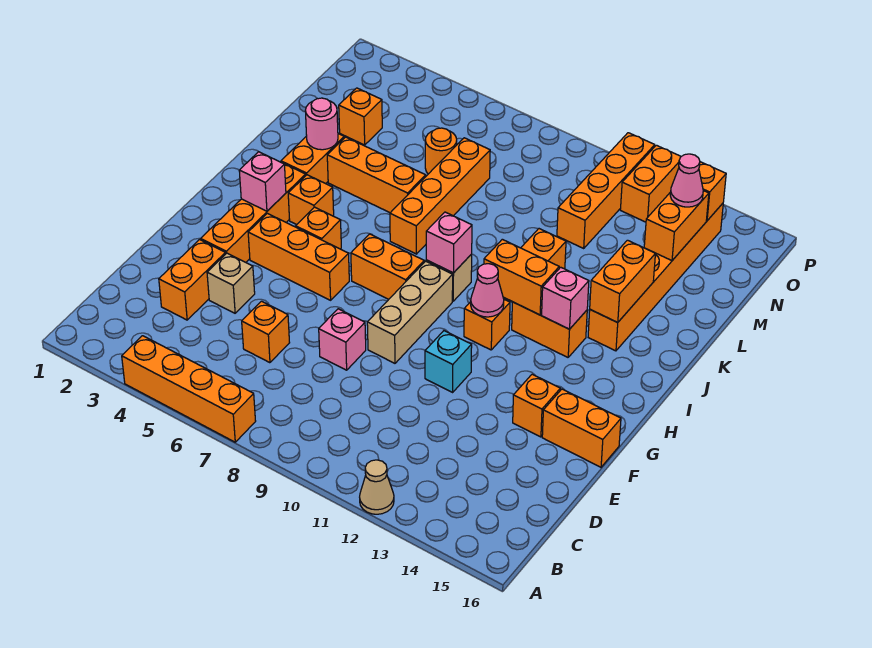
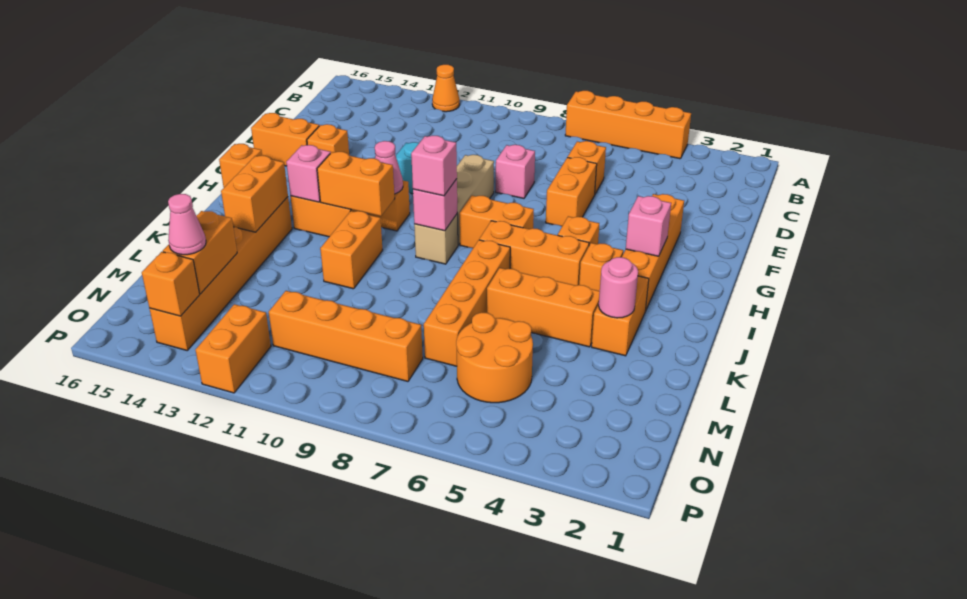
tan cone A12 level 1 -> orange cone A12 level 1
orange brick D3:E3 level 1 -> orange brick E6:F6 level 1
tan brick E4 level 1 -> none
orange brick G4:G6 level 1 -> orange brick I5:I7 level 1
none -> pink brick I9 level 3
orange brick M3 level 1 -> orange brick H16 level 1
orange round brick M6 level 1 -> orange round brick M5:N6 level 1
orange brick M11:P11 level 1 -> orange brick N8:N11 level 1

